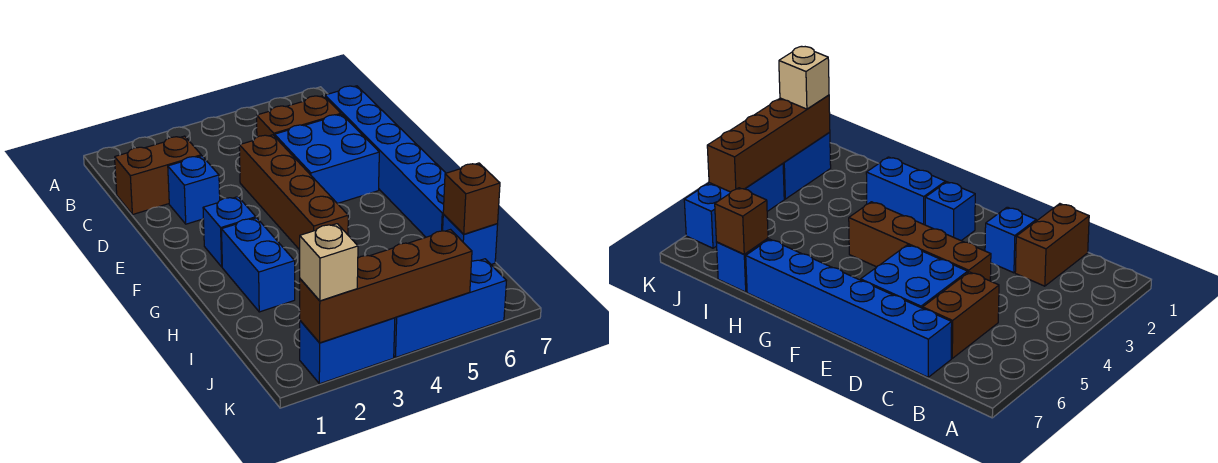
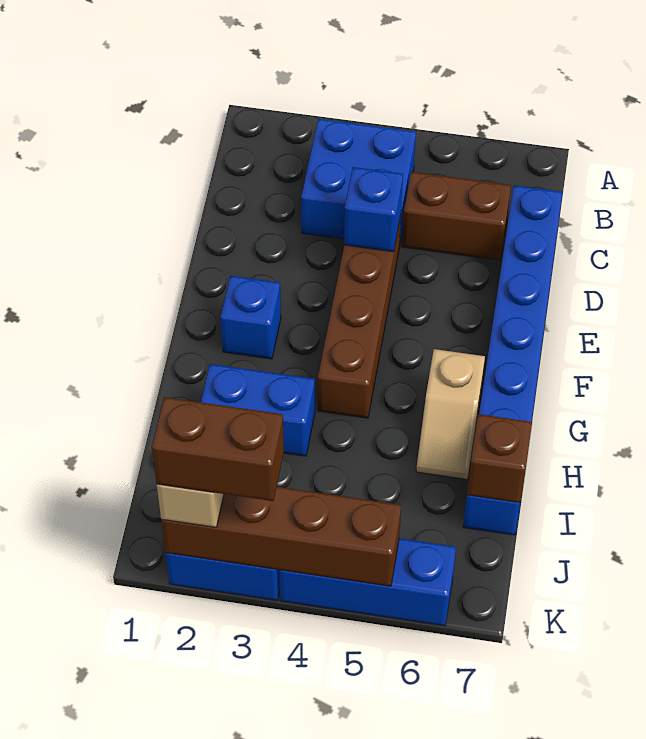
brown brick C1:C2 level 1 -> brown brick K2:K3 level 4
blue brick D2 level 1 -> blue brick D4 level 2
blue brick D5:E6 level 1 -> blue brick B3:C4 level 1
blue brick G2:H2 level 1 -> blue brick H2:H3 level 1
none -> tan slope G6:H6 level 1 top G

